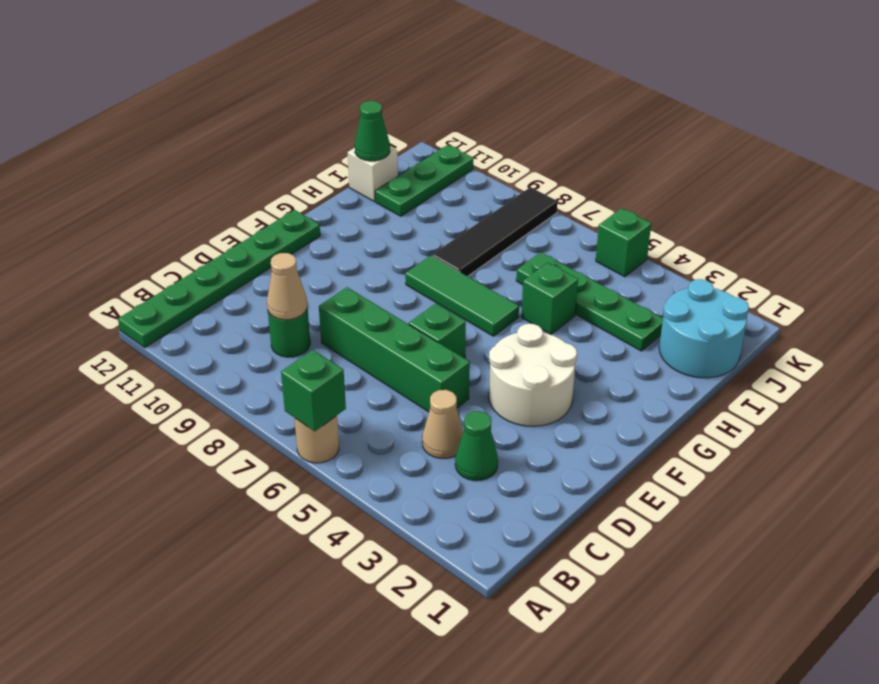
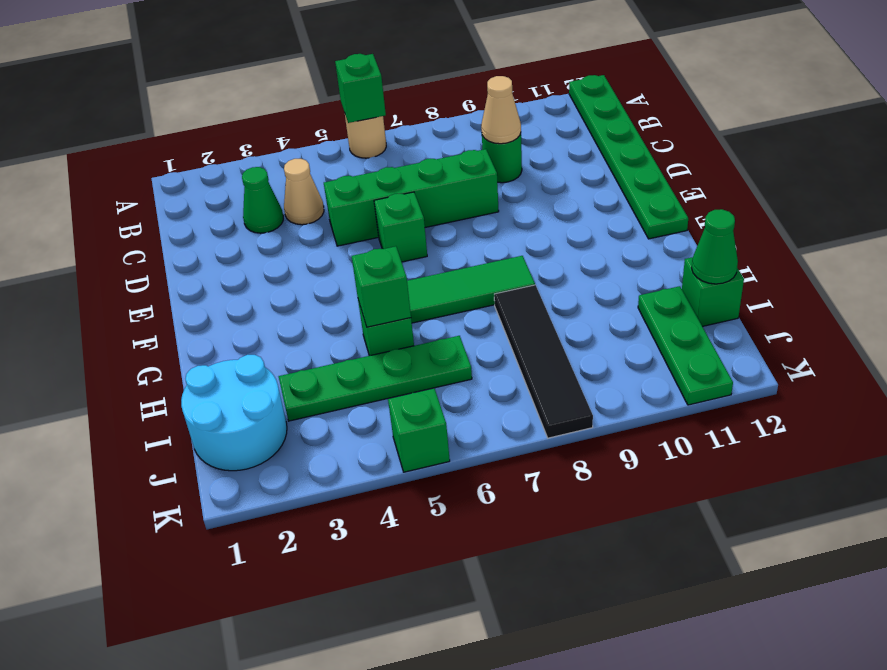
white round brick E3:F4 level 1 -> none
none -> green brick H5 level 2
white brick I12 level 1 -> green brick I12 level 1

